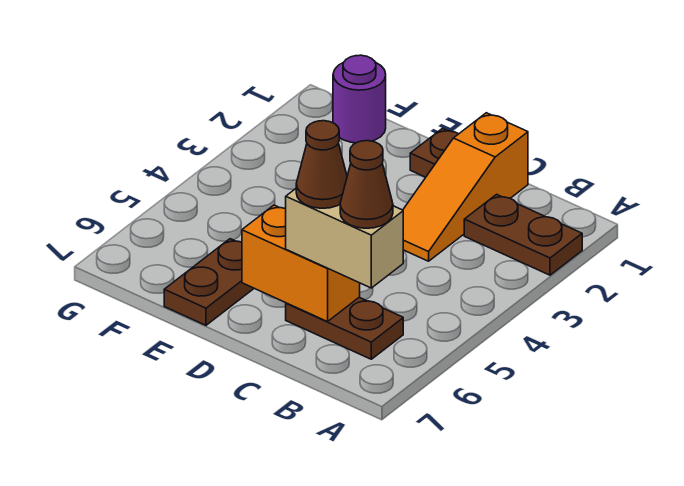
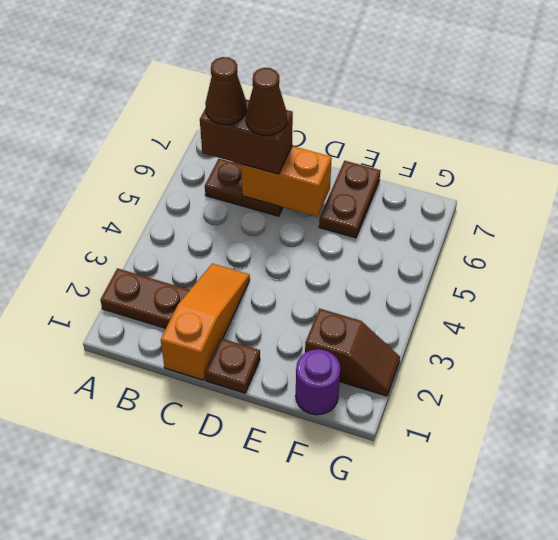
tan brick B6:C6 level 3 -> brown brick B6:C6 level 3
none -> brown slope F2:G2 level 1 top F

